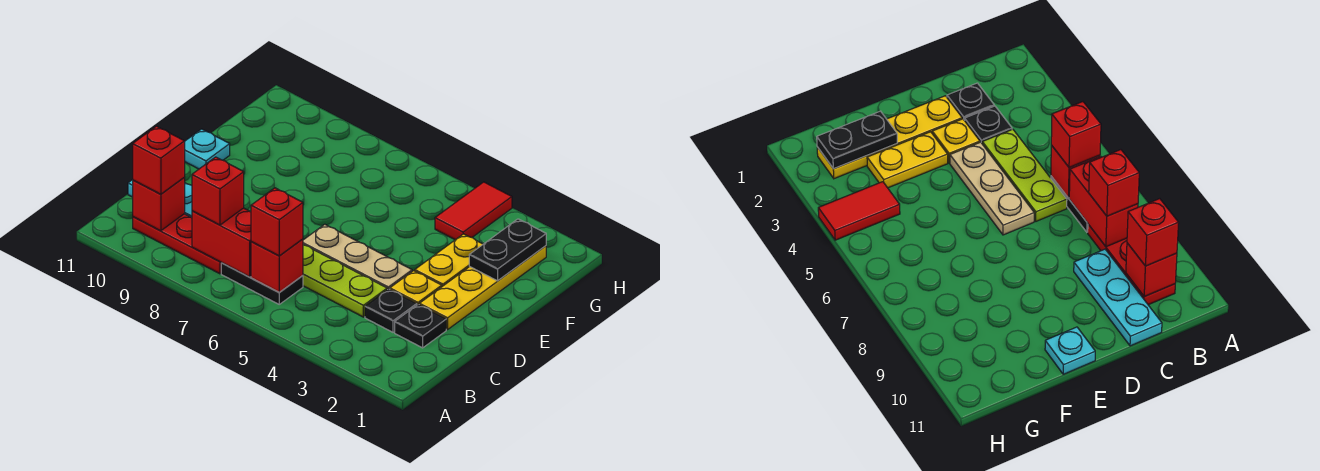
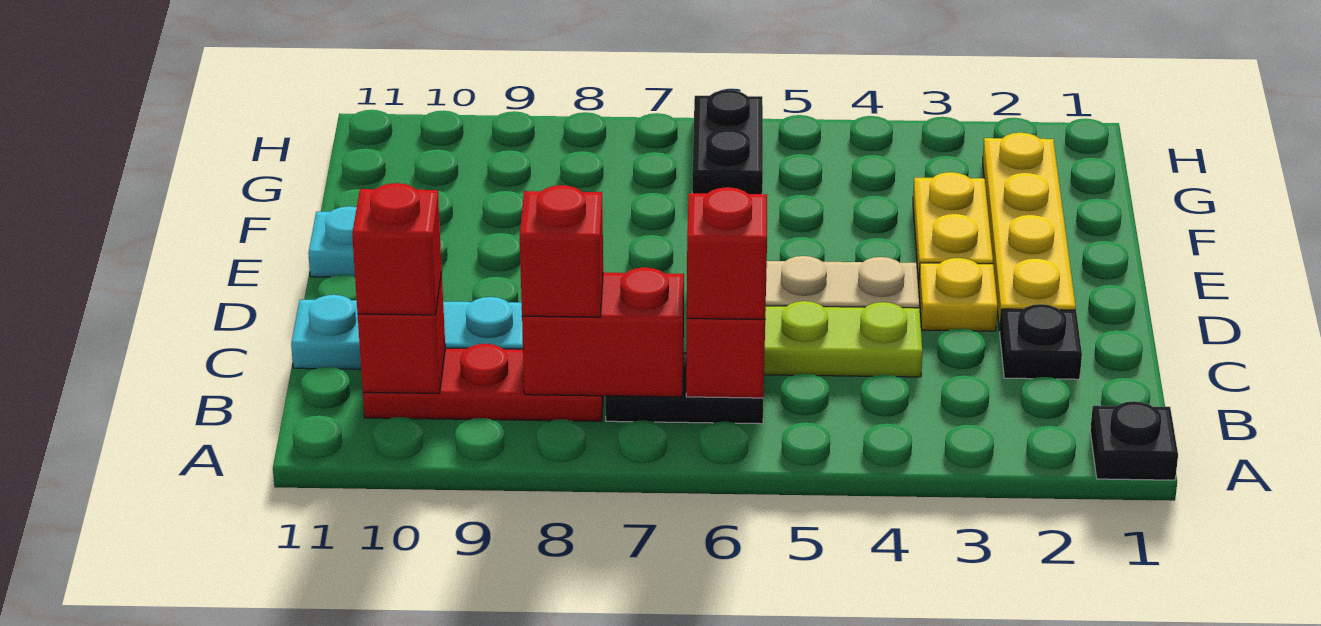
black plate C3 level 1 -> black plate A1 level 1
black plate F2:G2 level 2 -> black plate G6:H6 level 1
red tile G4:H4 level 1 -> none

